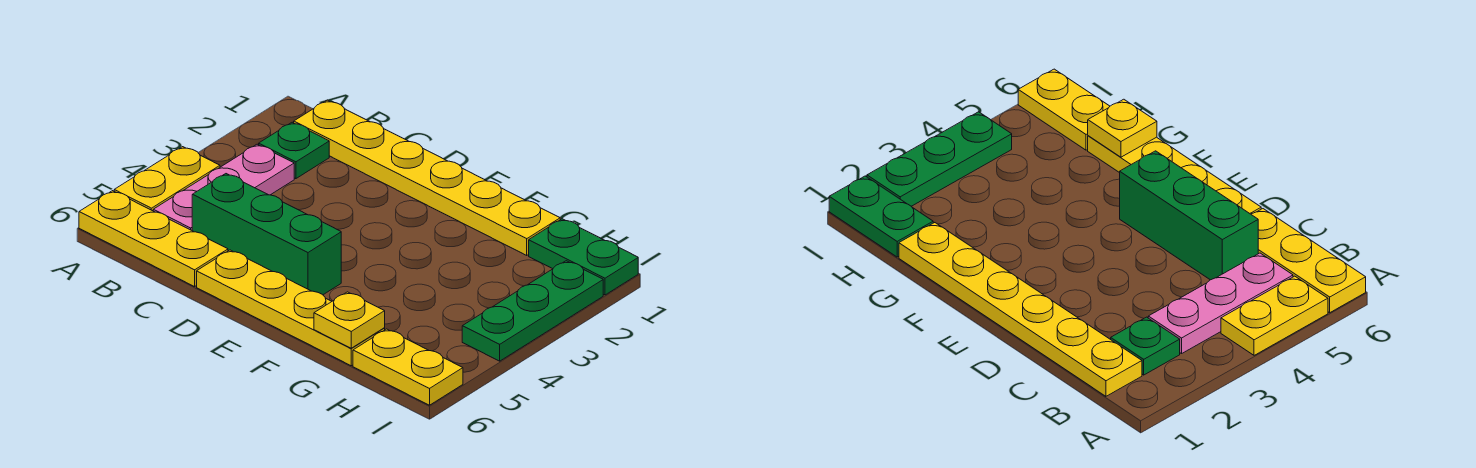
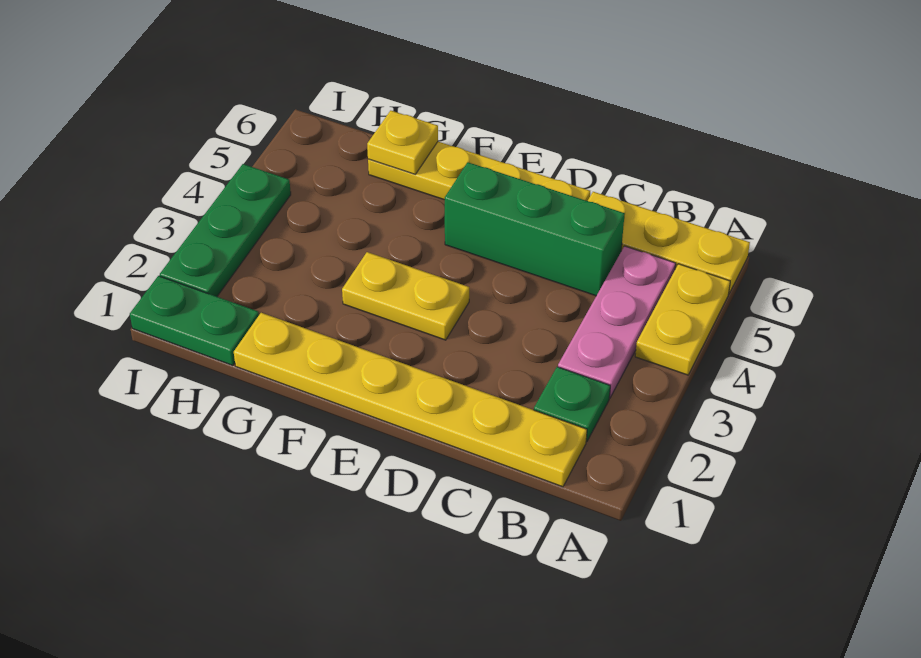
yellow plate H6:I6 level 1 -> yellow plate E3:F3 level 1

